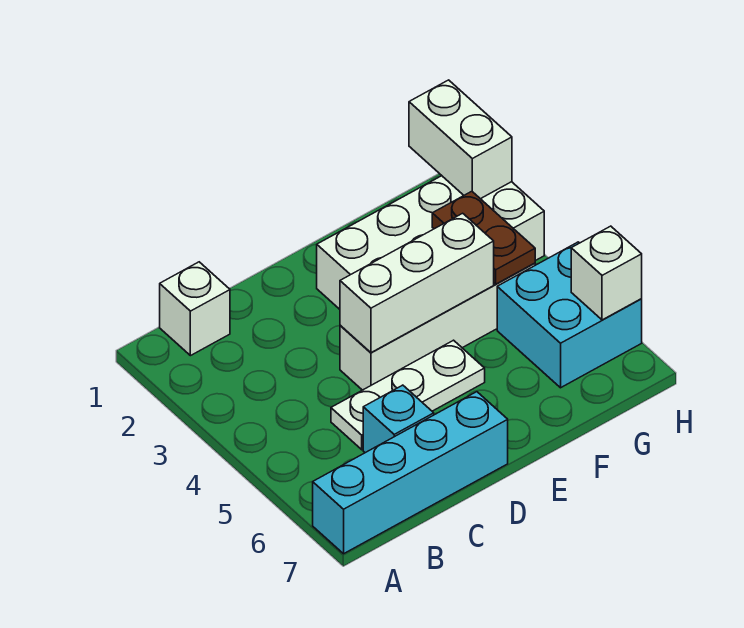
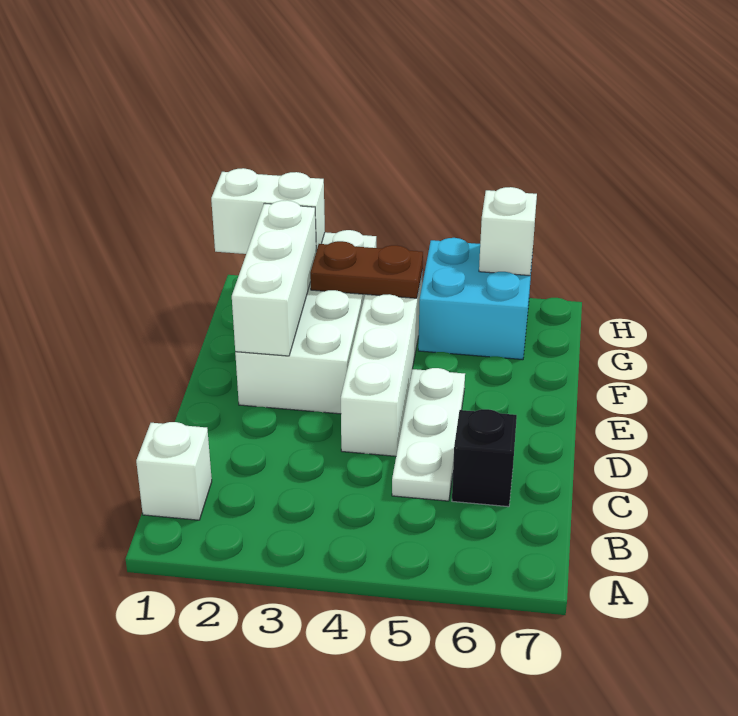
cyan brick A7:D7 level 1 -> none
cyan brick C6 level 1 -> black brick C6 level 1
white brick D4:F4 level 2 -> white brick E2:G2 level 2

